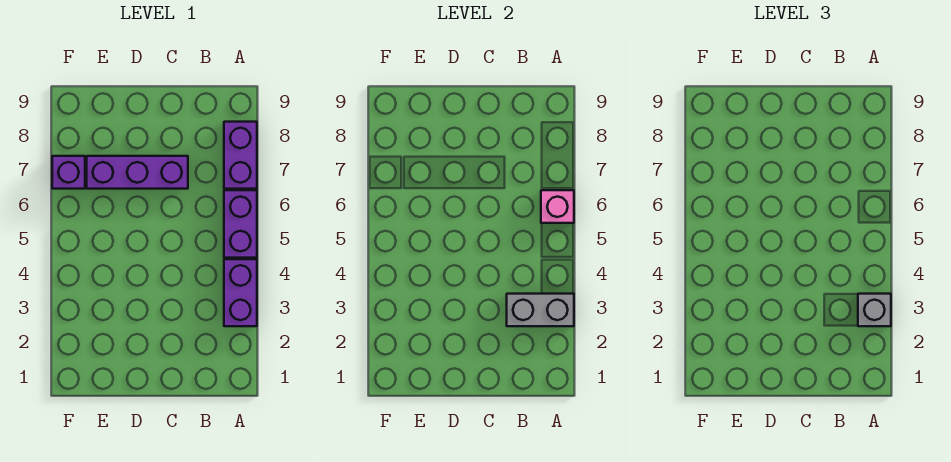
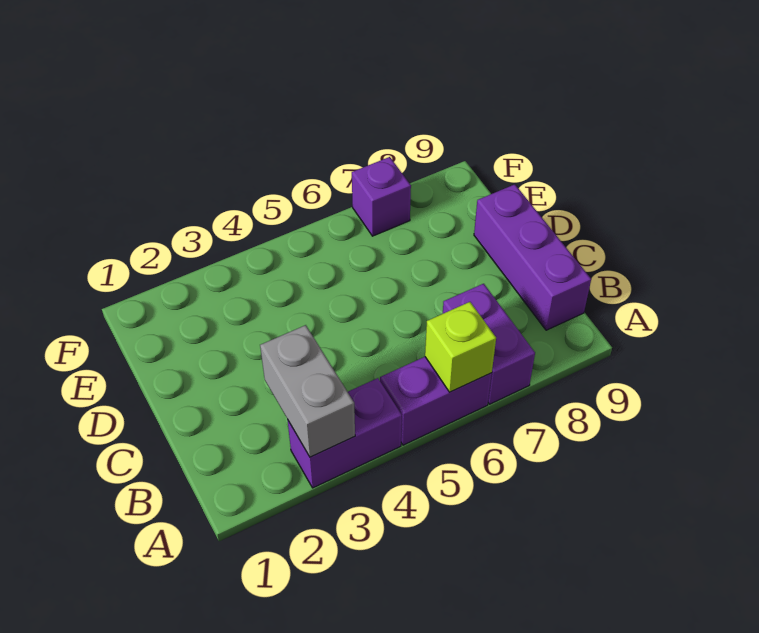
grey brick A3 level 3 -> none
pink brick A6 level 2 -> lime brick A6 level 2
purple brick A7:A8 level 1 -> purple brick A7:B7 level 1
purple brick C7:E7 level 1 -> purple brick B9:D9 level 1

